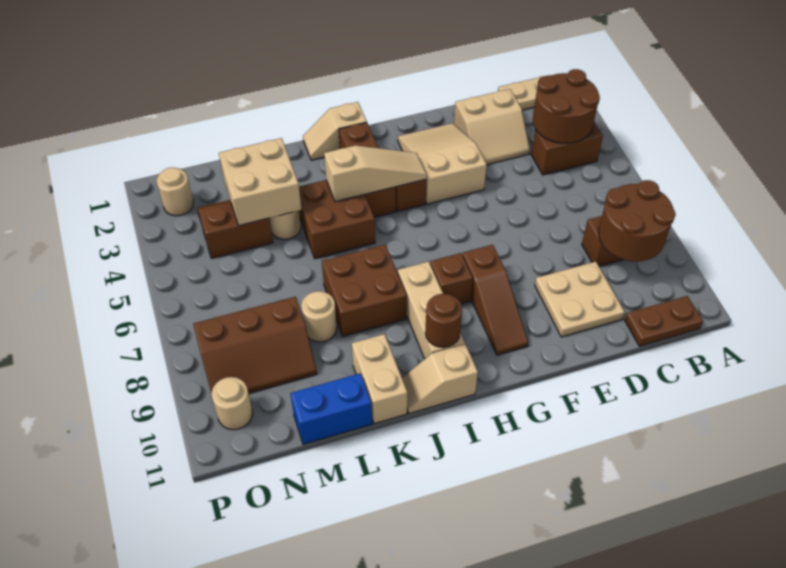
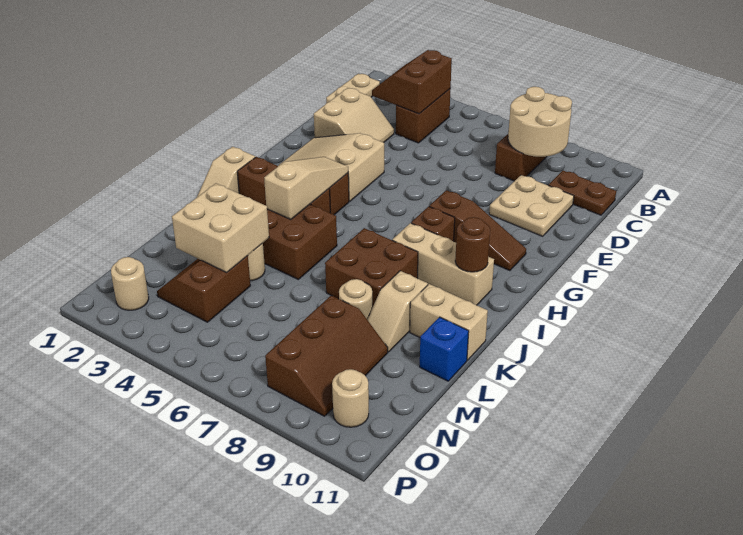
brown round brick B3:C4 level 2 -> brown slope B3:C4 level 2 top 4
brown round brick B8:C9 level 2 -> tan round brick B8:C9 level 2
brown plate B11:C11 level 1 -> brown plate C10:C11 level 1
tan slope I11:J11 level 1 top I -> tan slope K9:L9 level 1 top K
blue brick L11:M11 level 1 -> blue brick L11 level 1

